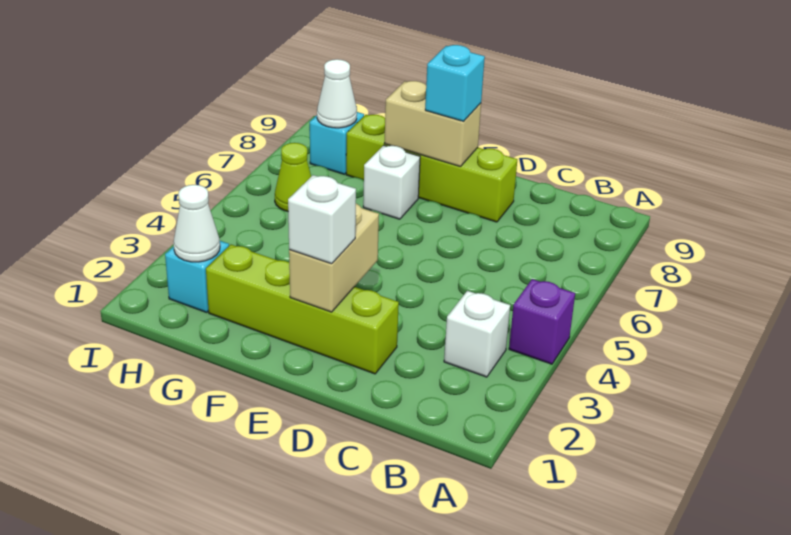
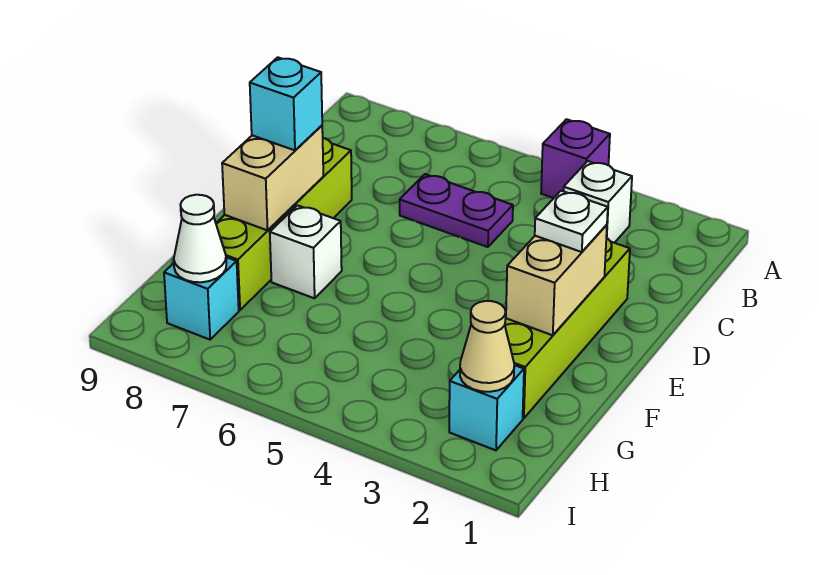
none -> purple plate C5:C6 level 1
tan brick E2:E3 level 2 -> tan brick E2:F2 level 2
white brick E2 level 3 -> white plate E2 level 3
white cone H2 level 2 -> tan cone H2 level 2
lime cone H6 level 1 -> none

